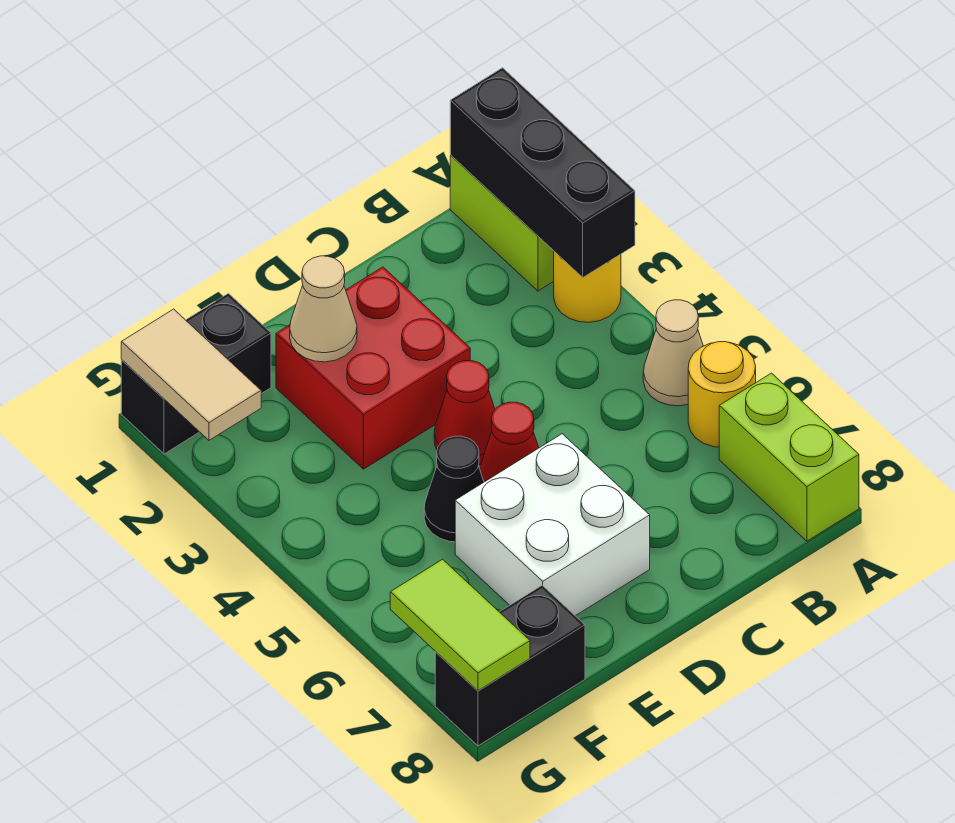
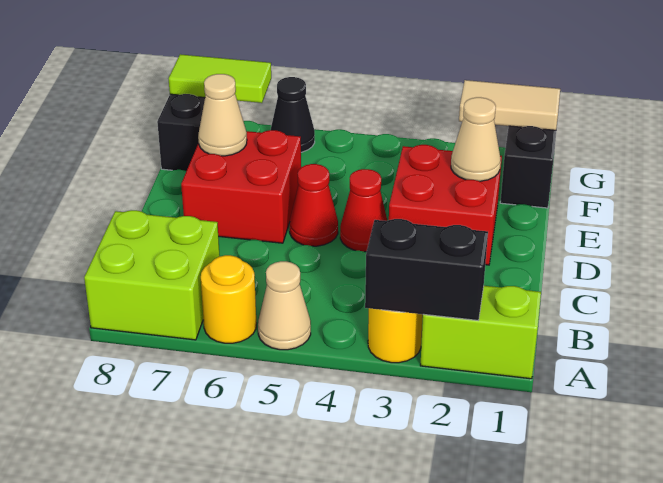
black brick A1:A3 level 2 -> black brick A2:A3 level 2
lime brick A7:A8 level 1 -> lime brick A7:B8 level 1
white brick D6:E7 level 1 -> red brick D6:E7 level 1
black cone E5 level 1 -> black cone G6 level 1
none -> tan cone E7 level 2

